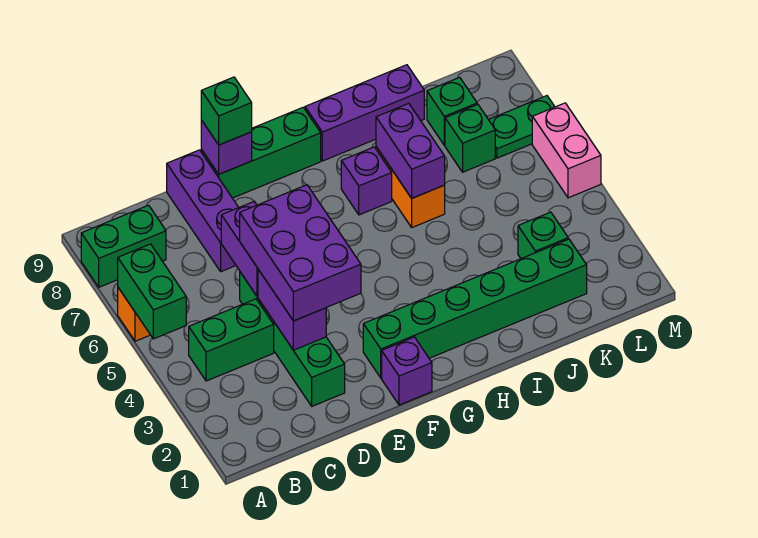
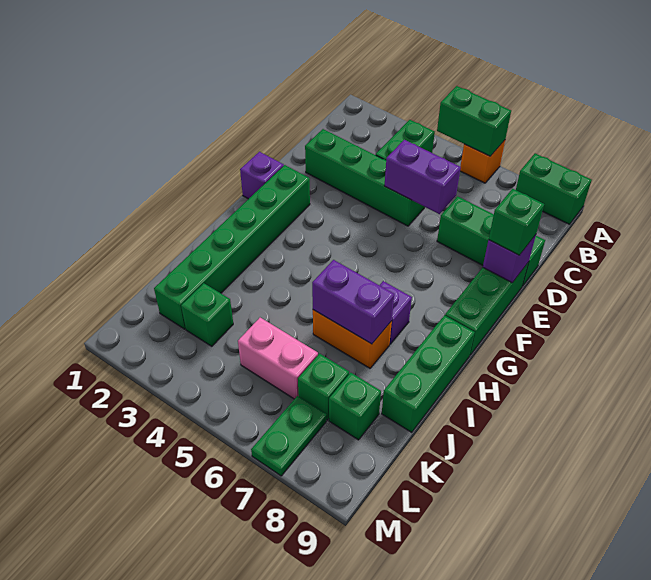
green brick A8:B8 level 1 -> green brick A8:A9 level 1
purple brick D3:D4 level 2 -> none
purple brick D3:E5 level 3 -> none
purple brick D7:D9 level 1 -> green brick D7:D9 level 1
purple brick H9:J9 level 1 -> green brick H9:J9 level 1
pink brick M5:M6 level 1 -> pink brick K5:K6 level 1

